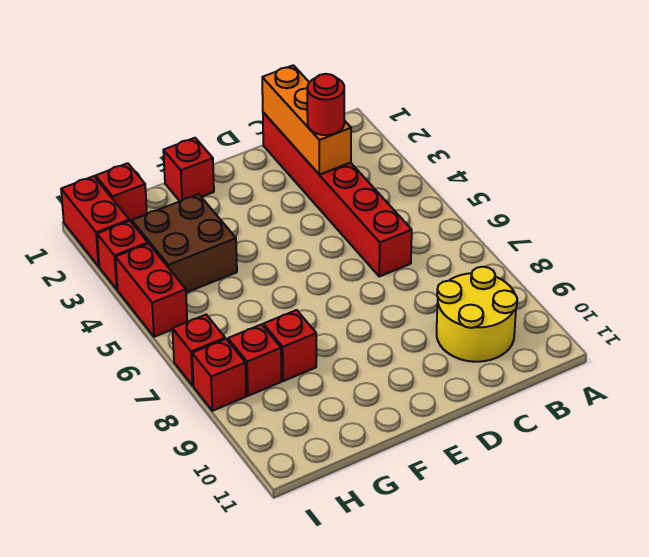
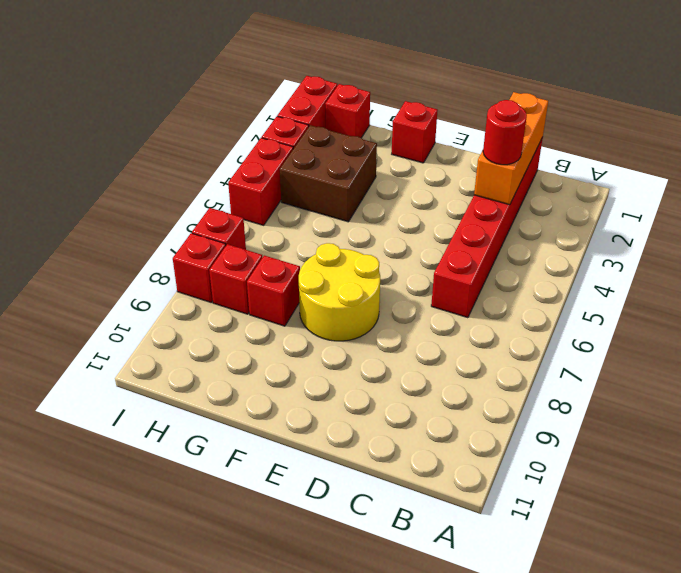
yellow round brick B9:C10 level 1 -> yellow round brick E7:F8 level 1

